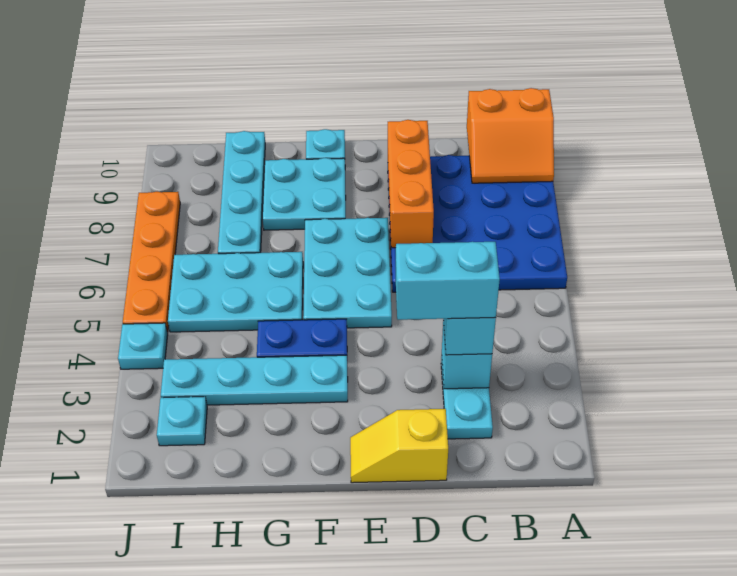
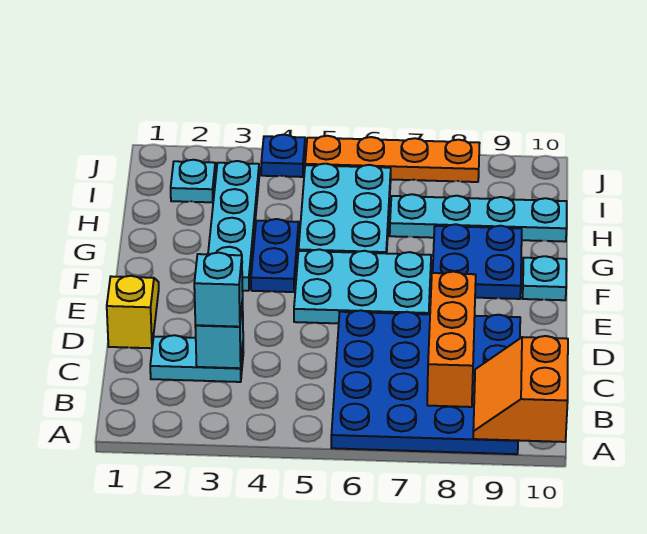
cyan brick C3:D3 level 4 -> none
orange brick D7:D9 level 2 -> orange brick B8:D8 level 2
cyan plate F8:G9 level 1 -> blue plate F8:G9 level 1
cyan plate J4 level 1 -> blue plate J4 level 1

